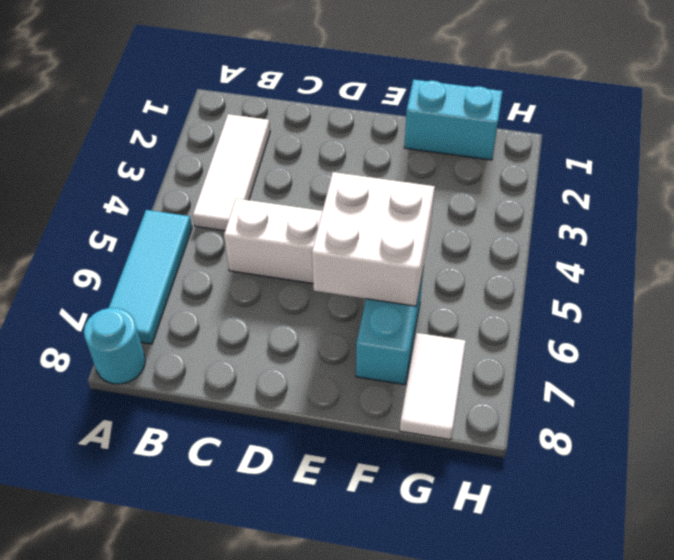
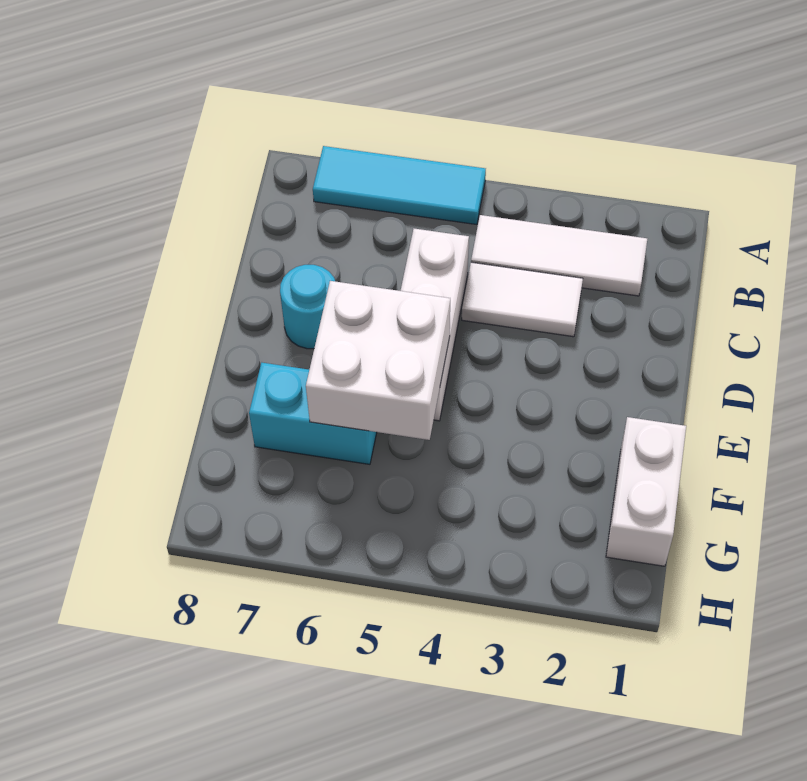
cyan round brick A8 level 1 -> cyan round brick D7 level 1
cyan brick F1:G1 level 1 -> white brick F1:G1 level 1
white tile G7:G8 level 1 -> white tile C3:C4 level 1

